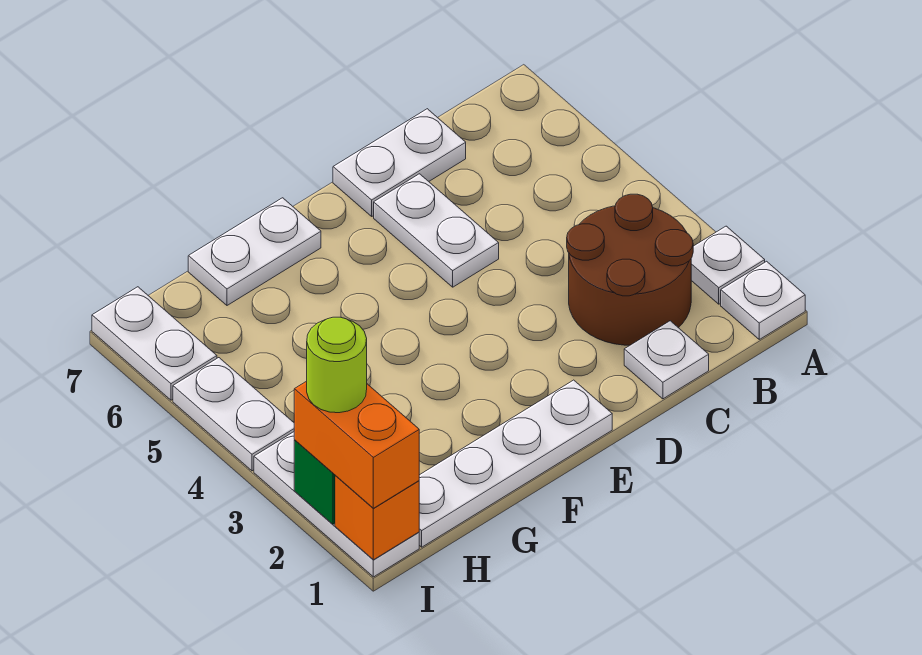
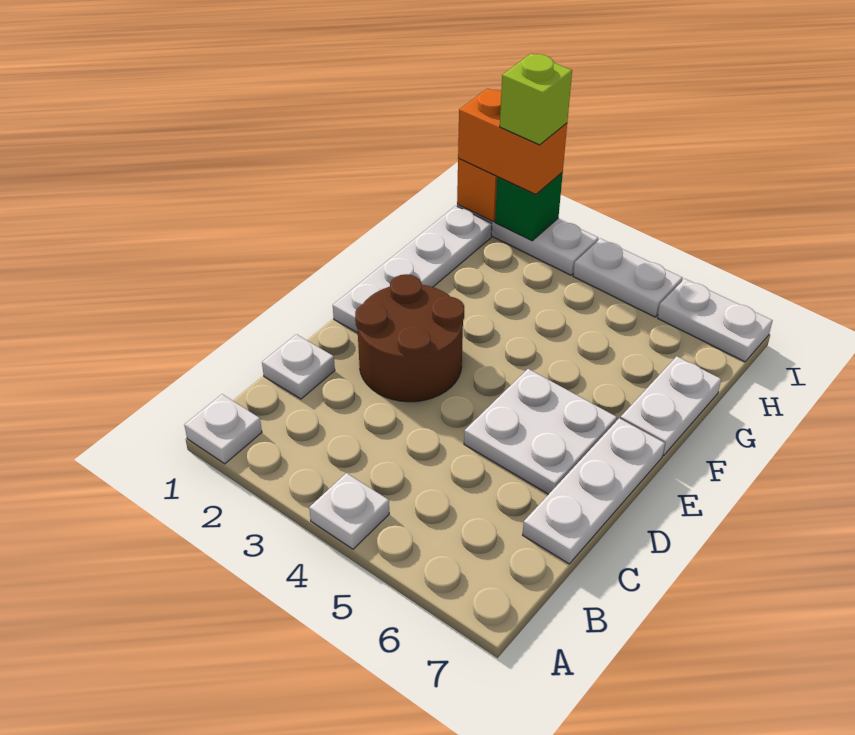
white plate A2 level 1 -> white plate A4 level 1
brown round brick B2:C3 level 1 -> brown round brick D2:E3 level 1
white plate C7:D7 level 1 -> white plate C7:E7 level 1
white plate D5:D6 level 1 -> white plate D5:E6 level 1
lime round brick I2 level 4 -> lime brick I2 level 4

